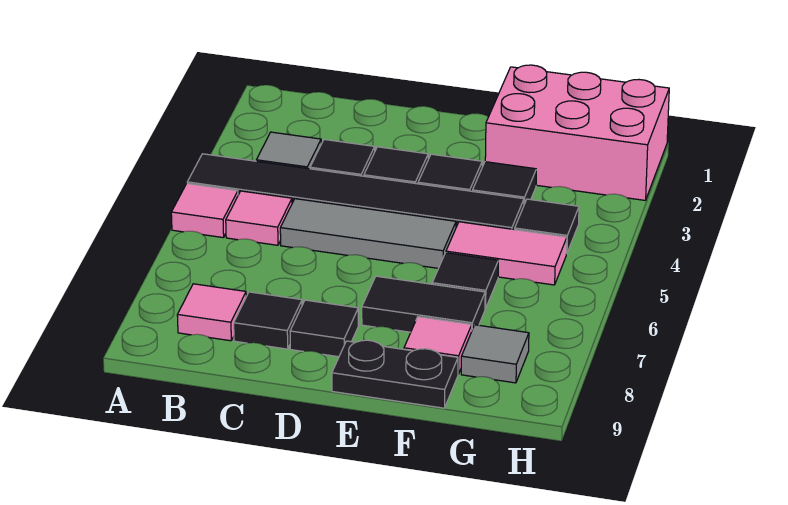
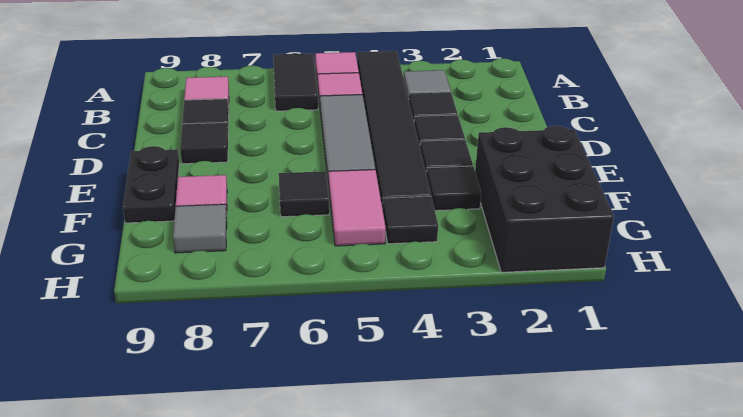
black tile E7:F7 level 1 -> black tile A6:B6 level 1
pink brick F1:H2 level 1 -> black brick F1:H2 level 1

